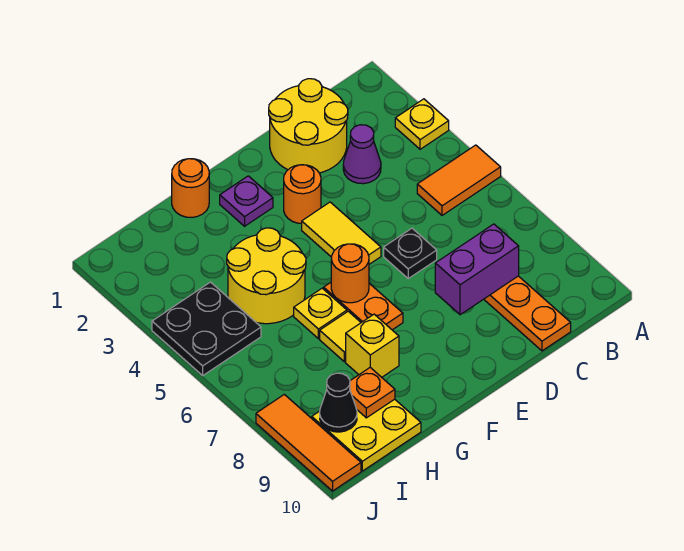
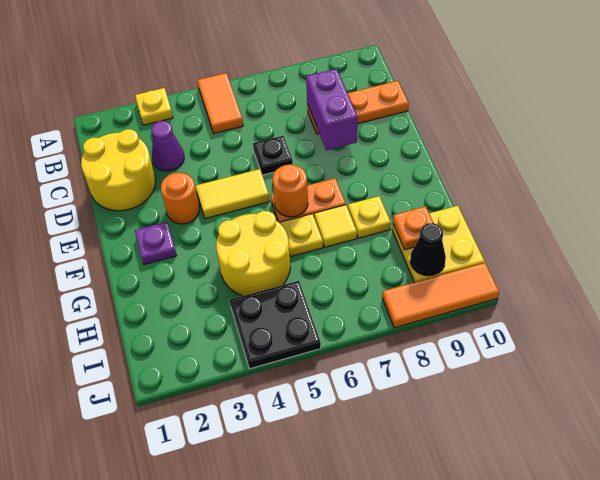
orange round brick G1 level 1 -> none
yellow brick G8 level 1 -> yellow plate G8 level 1

